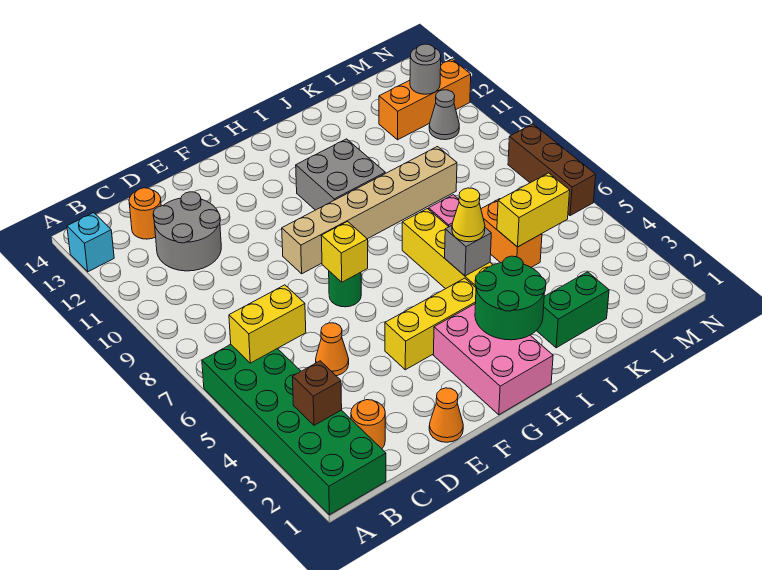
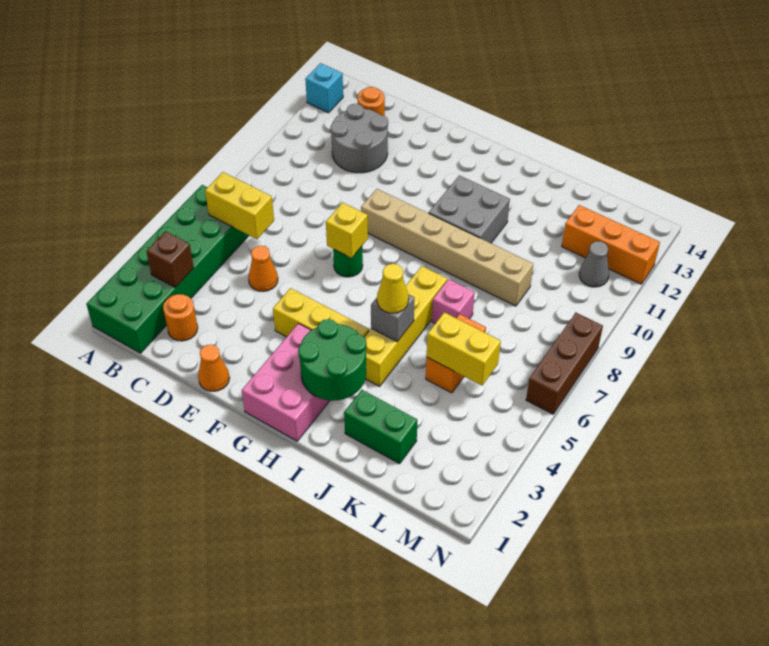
grey round brick M12 level 2 -> none

